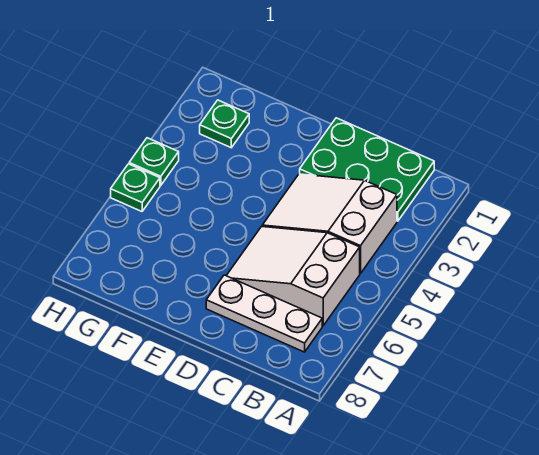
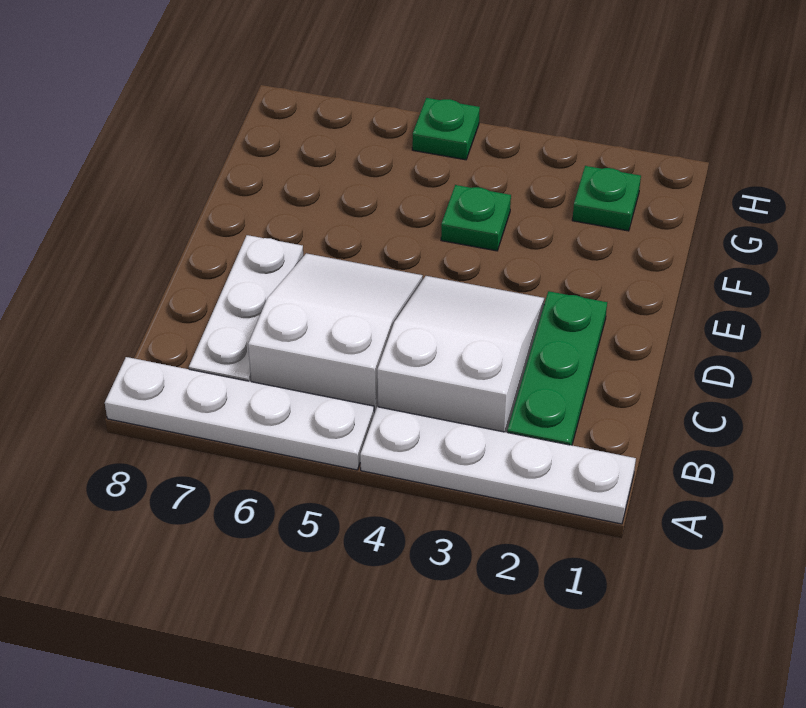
none -> white plate A1:A4 level 1
none -> white plate A5:A8 level 1
green plate B1:D2 level 1 -> green plate B2:D2 level 1
green plate H4 level 1 -> green plate F4 level 1

